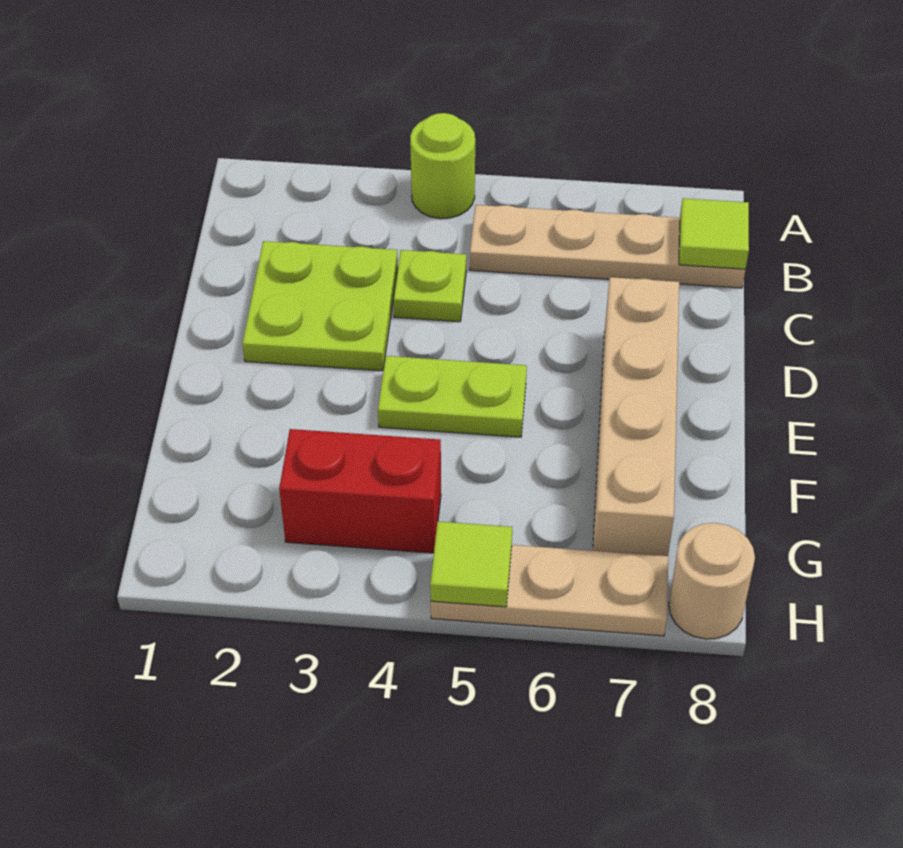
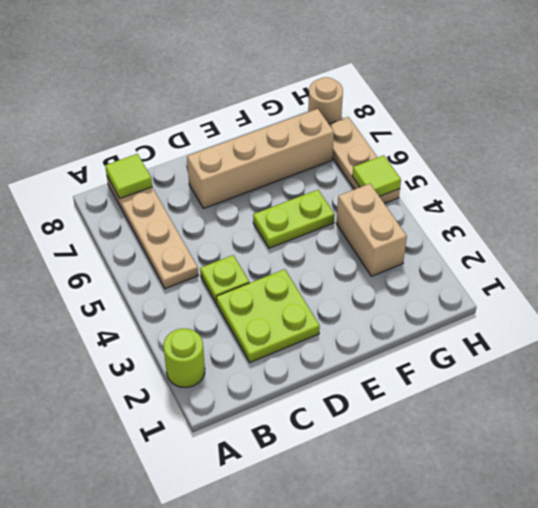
lime round brick A4 level 1 -> lime round brick A2 level 1
lime plate E4:E5 level 1 -> lime plate E5:F5 level 1
red brick G3:G4 level 1 -> tan brick G3:G4 level 1

